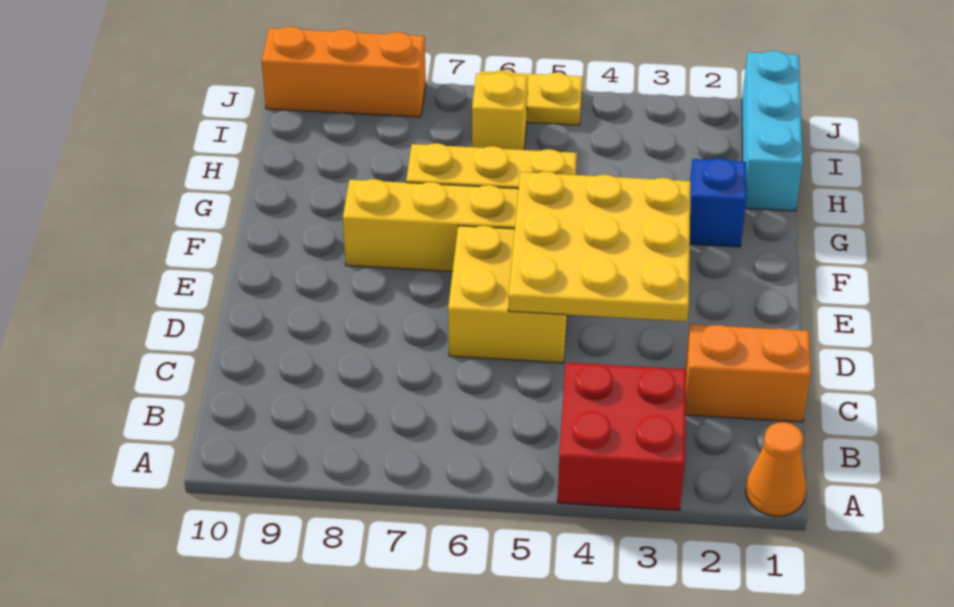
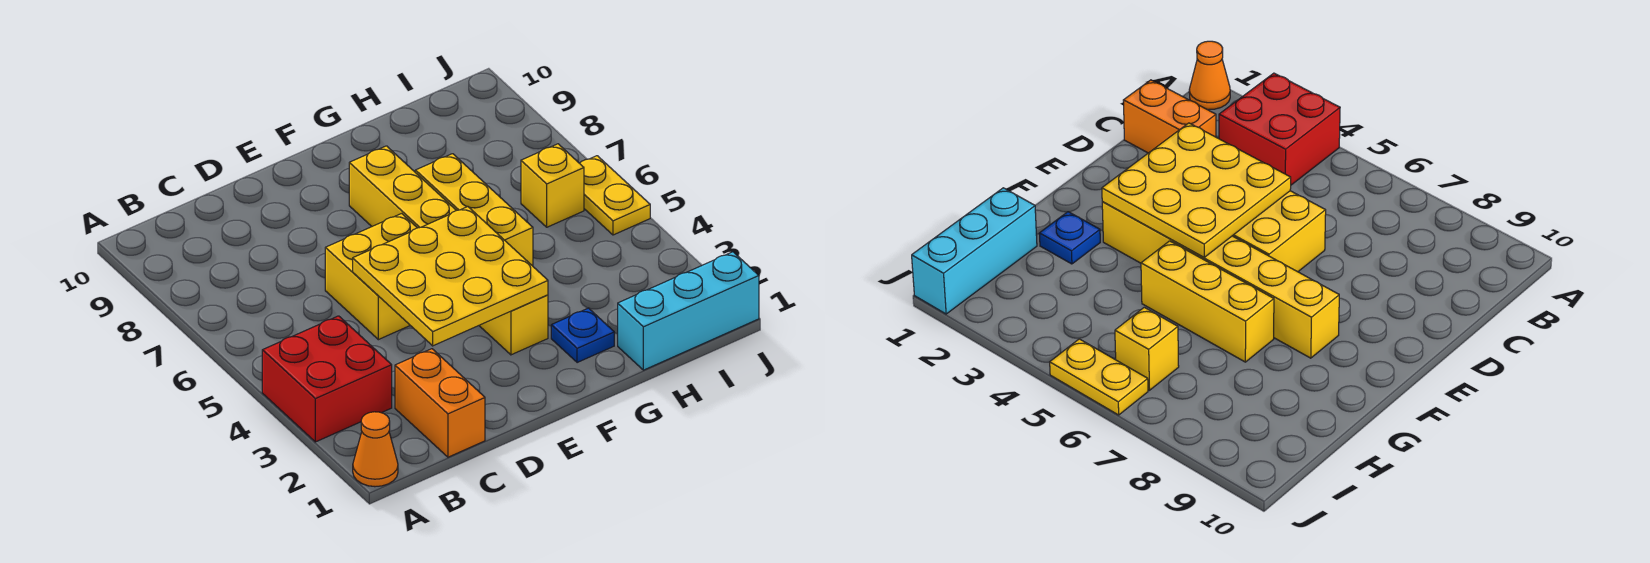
blue brick G2 level 1 -> blue plate G2 level 1
orange brick J8:J10 level 1 -> none

